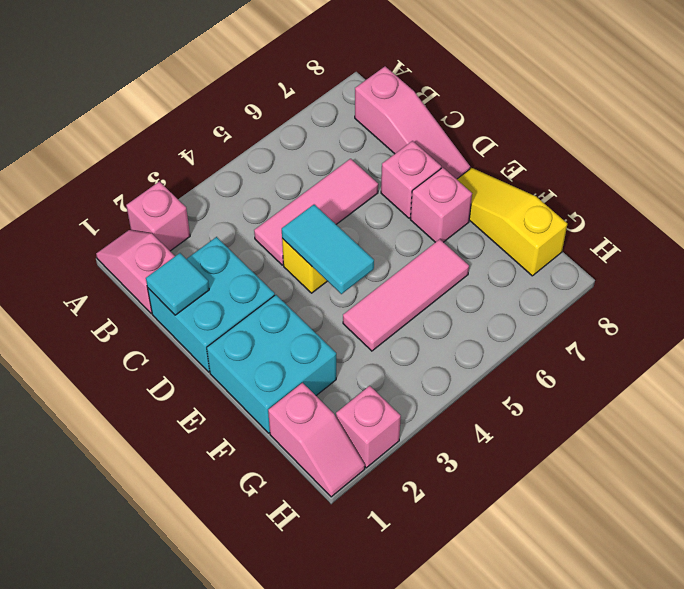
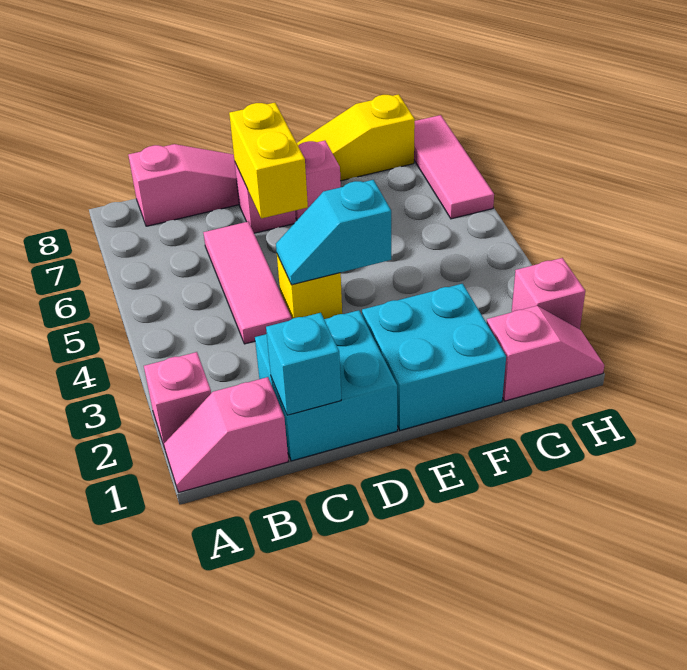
cyan tile C1 level 2 -> cyan brick C1 level 2
cyan tile D4:E4 level 2 -> cyan slope D4:E4 level 2 top E
none -> yellow brick D6:D7 level 2
pink tile F4:F6 level 1 -> pink tile H6:H8 level 1

